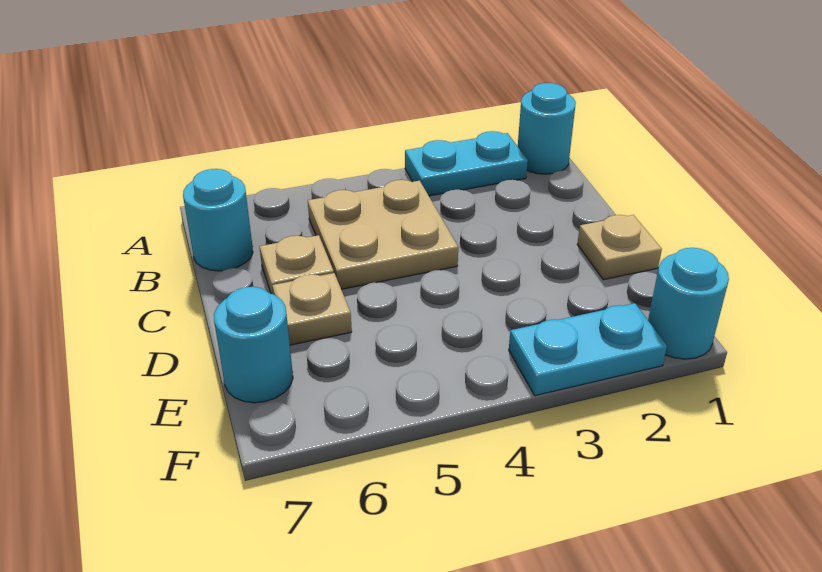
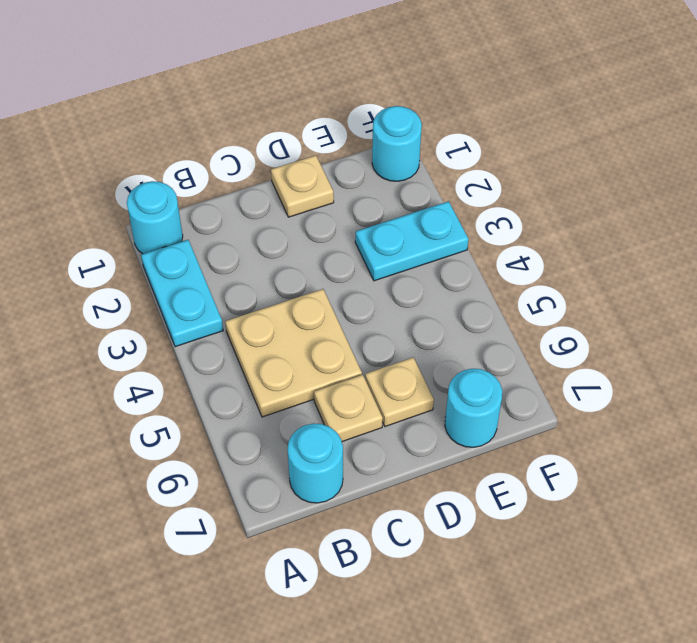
cyan plate F2:F3 level 1 -> cyan plate E3:F3 level 1

